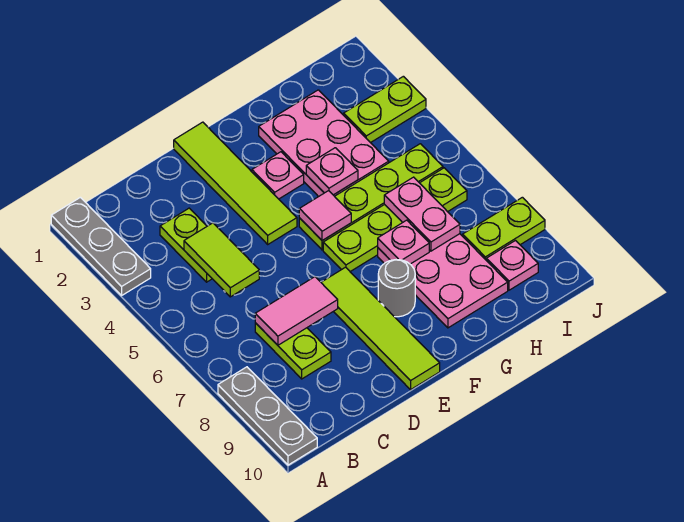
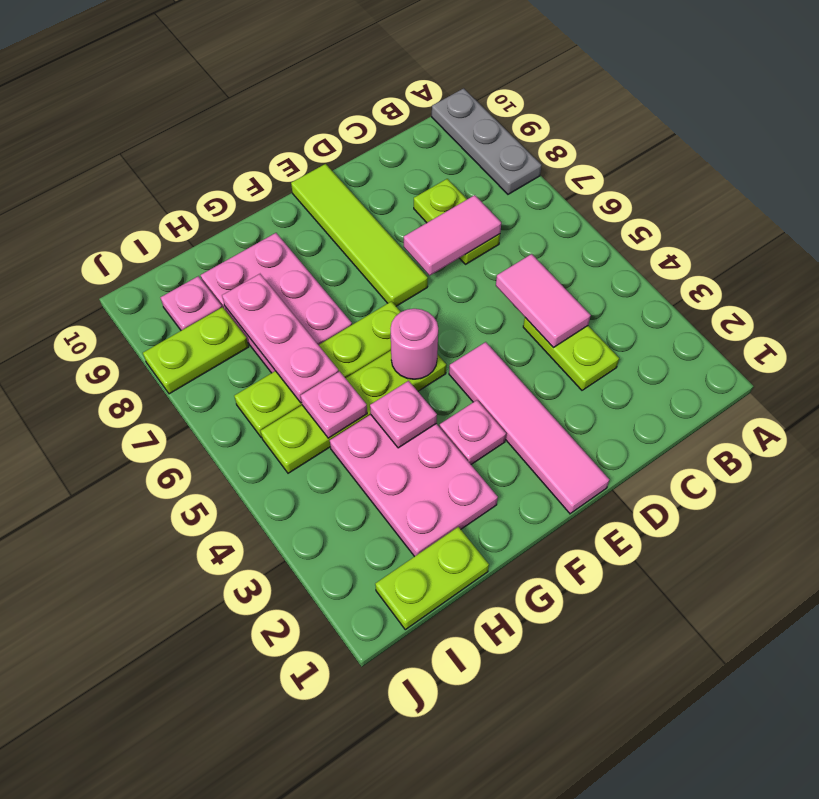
grey plate A1:A3 level 1 -> none
lime tile C4:C5 level 2 -> pink tile C4:C5 level 2
lime tile E1:E4 level 1 -> pink tile E1:E4 level 1
pink tile F5 level 2 -> pink round brick F5 level 2
grey round brick F8 level 1 -> none
pink plate G7 level 2 -> pink plate H5 level 2
pink plate H6:H7 level 2 -> pink plate H6:H8 level 2
lime plate I3:J3 level 1 -> lime plate H1:I1 level 1

